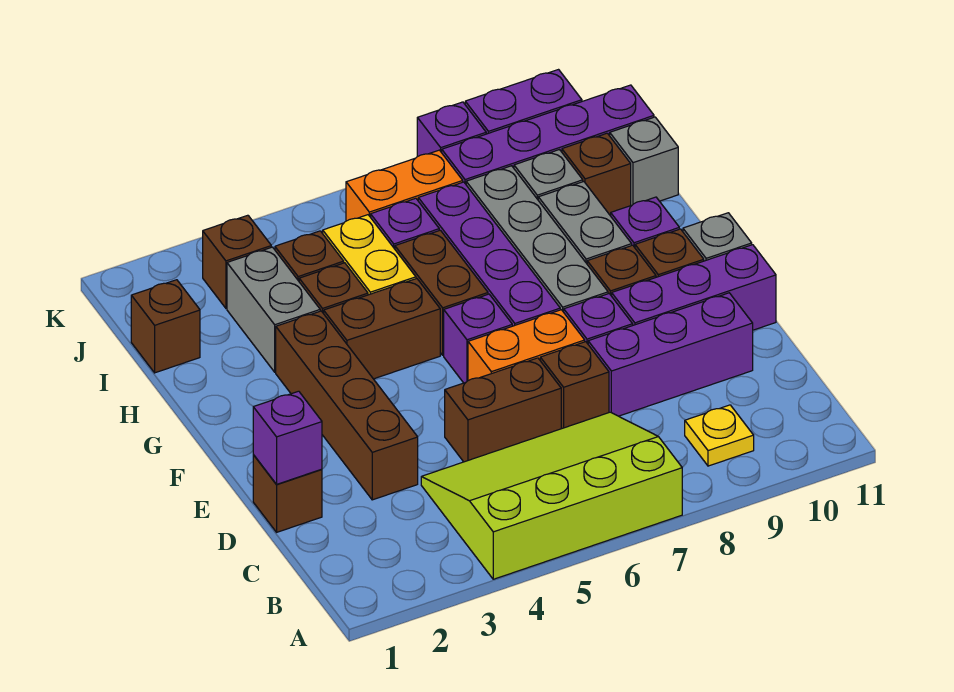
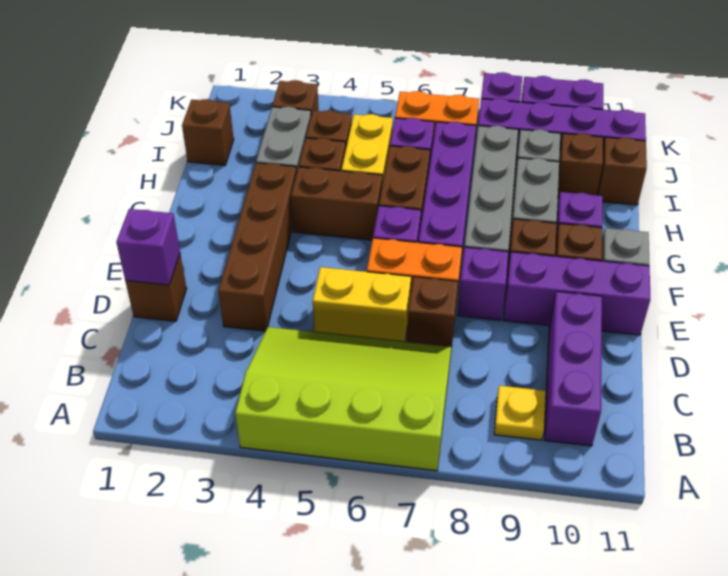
brown brick D5:D6 level 1 -> yellow brick D5:D6 level 1
purple brick D8:D10 level 1 -> purple brick B10:D10 level 1
grey brick I11 level 1 -> brown brick I11 level 1

